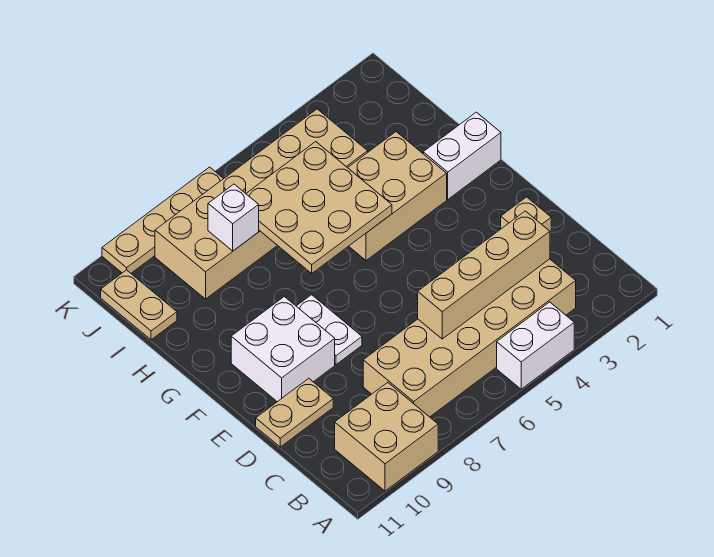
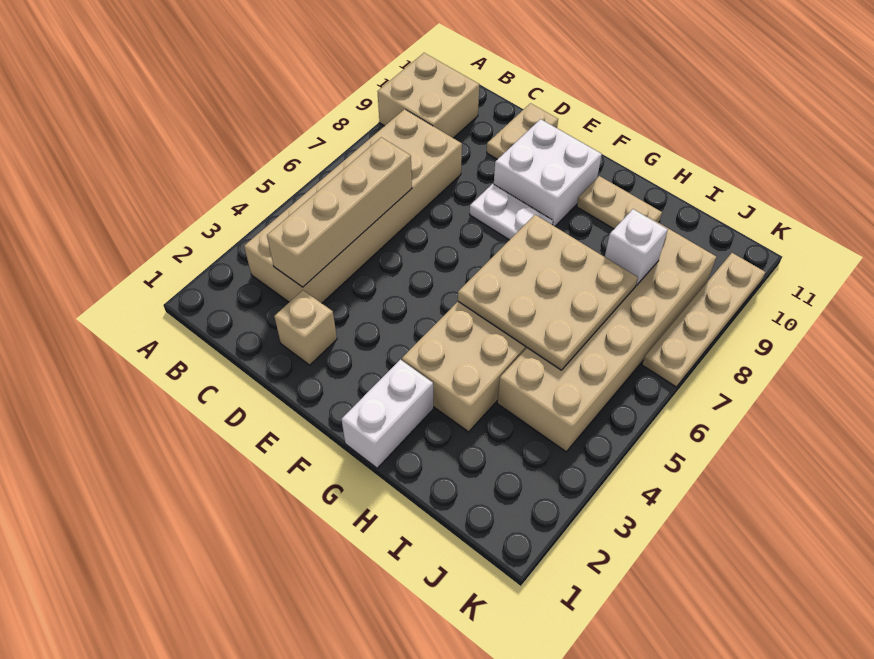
white brick A4:A5 level 1 -> none
tan plate I11:J11 level 1 -> tan plate G10:H10 level 1

